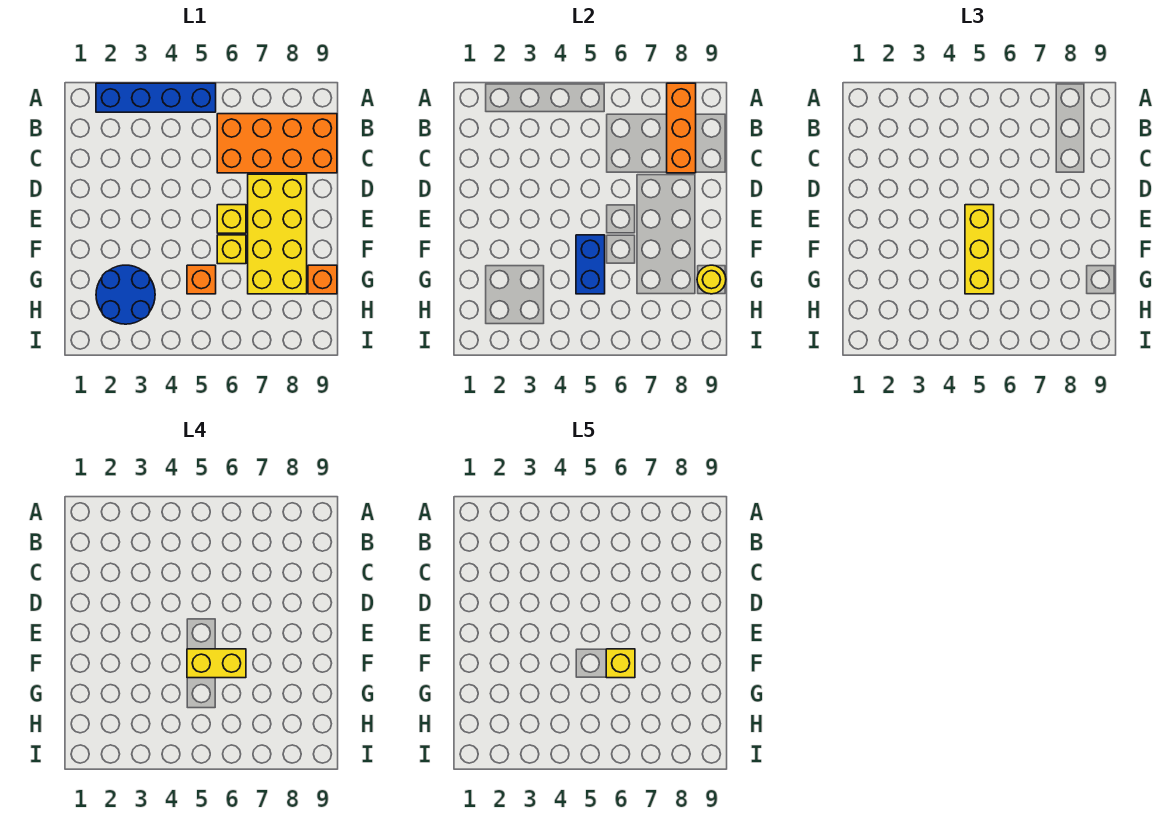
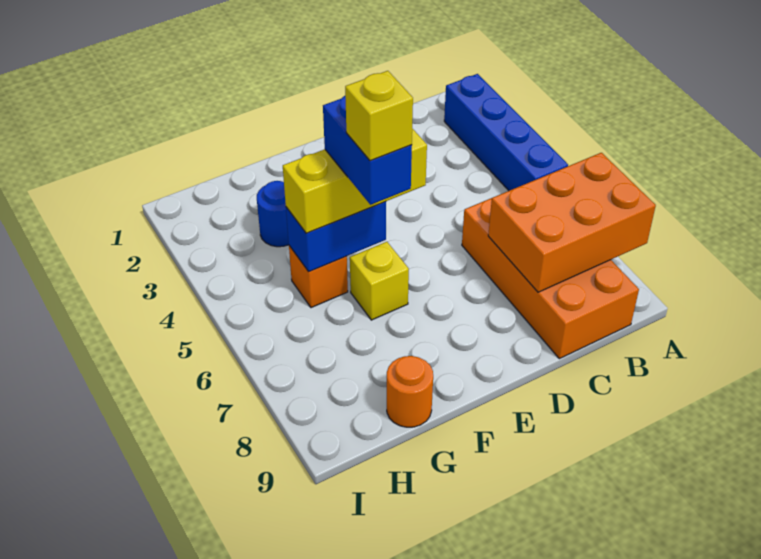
orange brick A8:C8 level 2 -> orange brick A7:C8 level 2
yellow brick D7:G8 level 1 -> none
yellow brick E6 level 1 -> none
yellow brick F5:F6 level 4 -> blue brick F5:F6 level 4
blue round brick G2:H3 level 1 -> blue round brick G3 level 1
orange brick G9 level 1 -> orange round brick G9 level 1
yellow round brick G9 level 2 -> none

